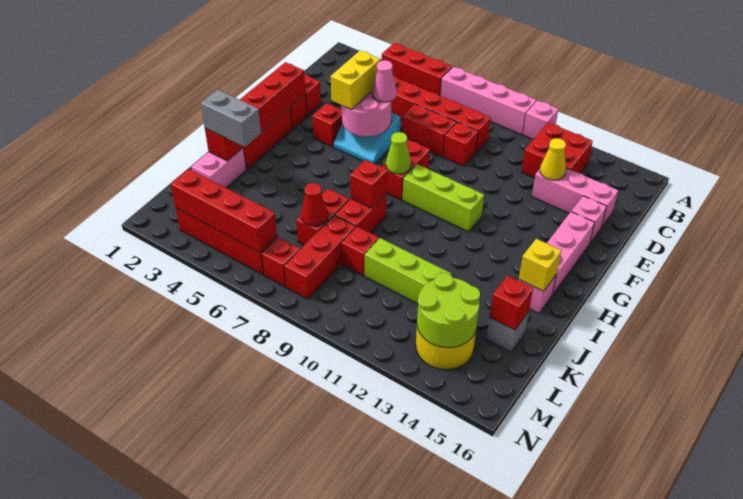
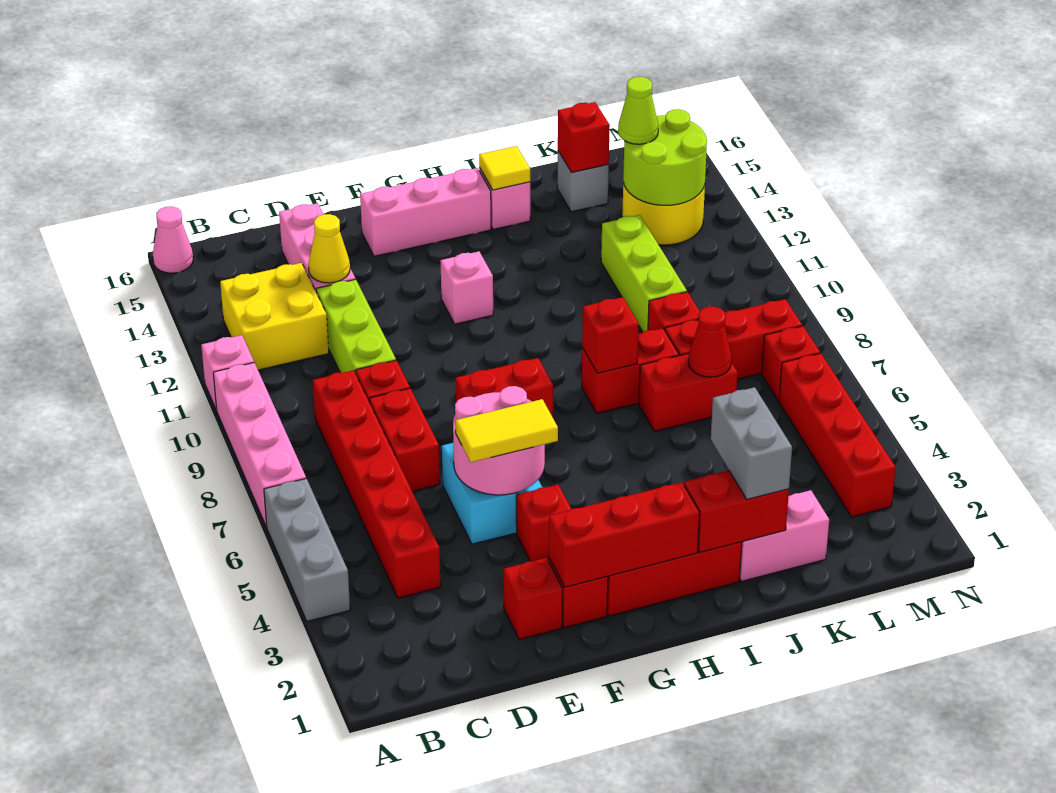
red brick A4:A6 level 1 -> grey brick A4:A6 level 1
red brick B12:C13 level 1 -> yellow brick B12:C13 level 1
yellow brick E5:F5 level 3 -> yellow tile E5:F5 level 3
pink cone E6 level 3 -> pink cone A16 level 1
pink brick E15 level 1 -> pink brick G12 level 1
lime cone G8 level 2 -> lime cone L14 level 3
lime brick G9:G11 level 1 -> lime brick D10:D12 level 1
yellow brick I15 level 2 -> yellow tile I15 level 2
red brick M3:M6 level 2 -> none

